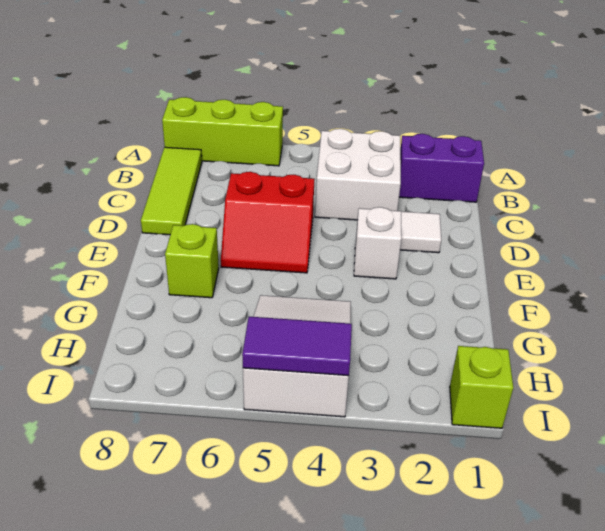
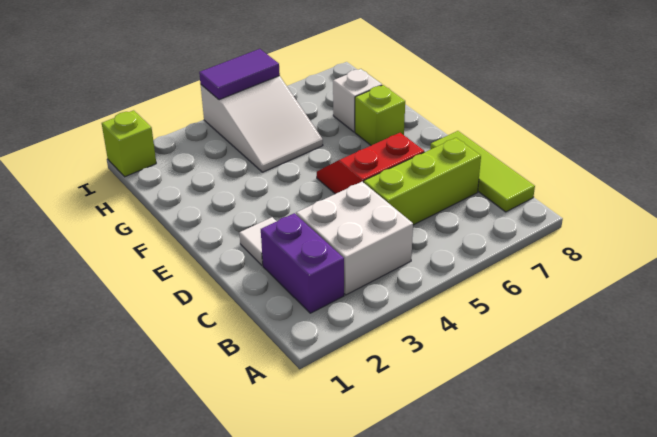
lime brick A6:A8 level 1 -> lime brick C5:C7 level 1
purple brick B1:B2 level 1 -> purple brick B2:C2 level 1
white brick E3 level 1 -> white brick G7 level 1

